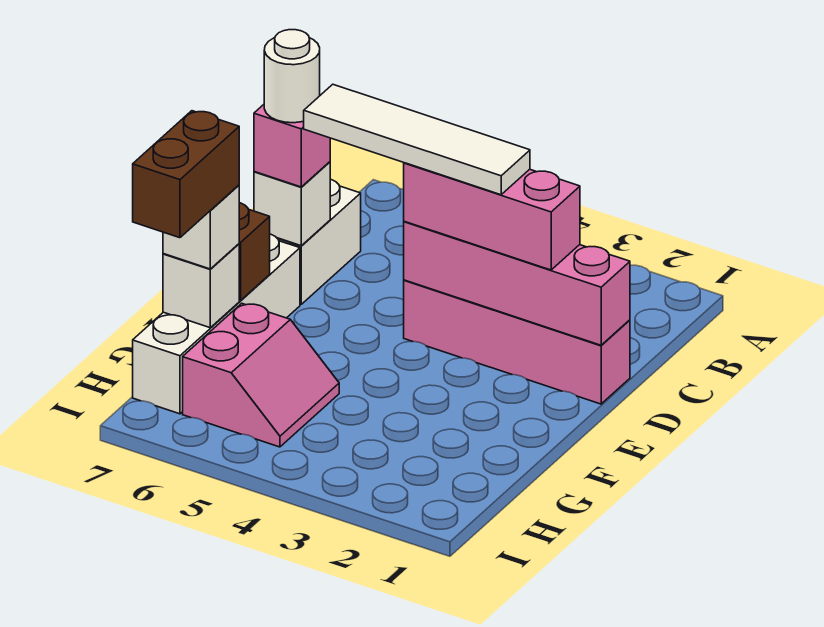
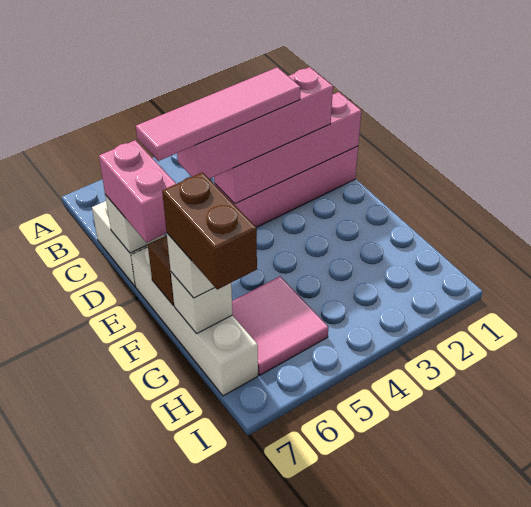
pink brick D2:D4 level 3 -> pink brick D2:D5 level 3
white tile D3:D6 level 4 -> pink tile D3:D6 level 4
pink brick D7 level 3 -> pink brick D7:E7 level 3
white round brick D7 level 4 -> none
pink slope G5:H6 level 1 top 6 -> pink tile G5:H6 level 1

